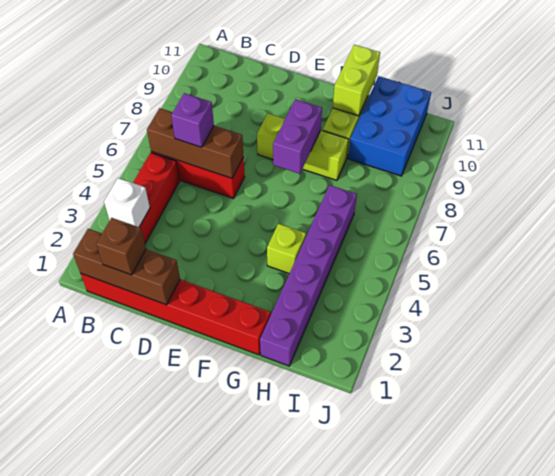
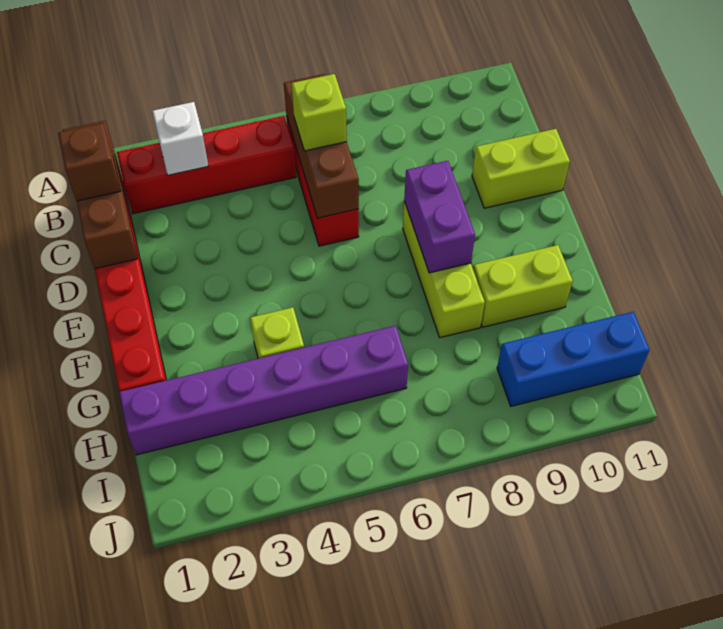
purple brick C6 level 3 -> lime brick C6 level 3
purple brick F7:F8 level 2 -> purple brick E8:F8 level 2
lime brick G10:G11 level 2 -> lime brick D10:D11 level 1
blue brick H9:I11 level 1 -> blue brick I9:I11 level 1

